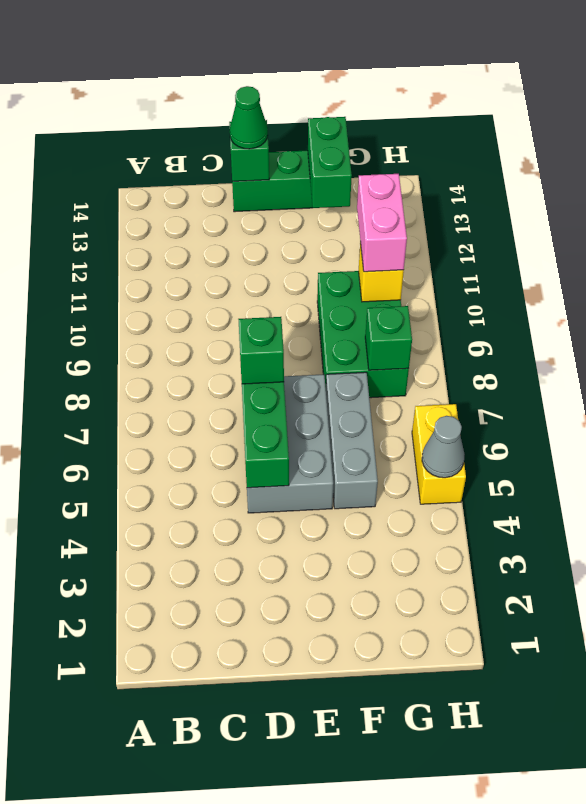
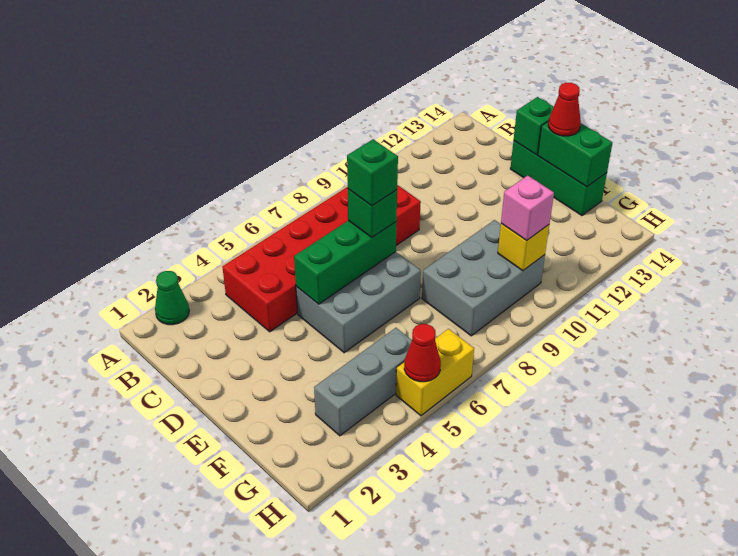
none -> red brick B4:C9 level 1
green cone D14 level 3 -> green cone A2 level 1
none -> red cone E14 level 3
grey brick F5:F7 level 1 -> grey brick G3:G5 level 1
green brick F8:G10 level 1 -> grey brick F8:G10 level 1
green brick F13:F14 level 2 -> green brick E14:F14 level 2
green brick G8 level 2 -> green brick D7 level 4
pink brick G10:G11 level 3 -> pink brick G10 level 3
grey cone H5 level 2 -> red cone H5 level 2

